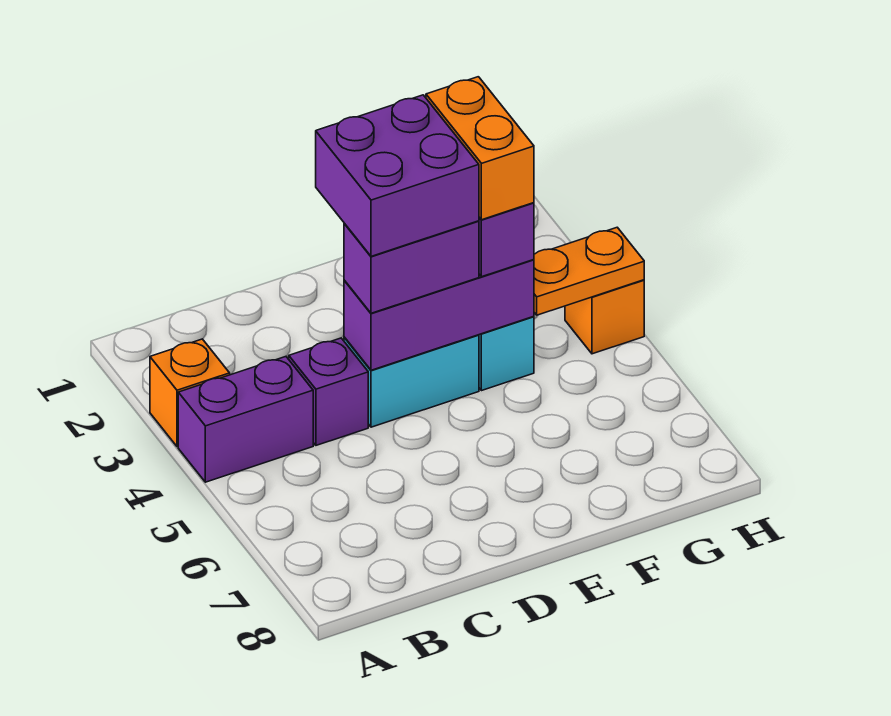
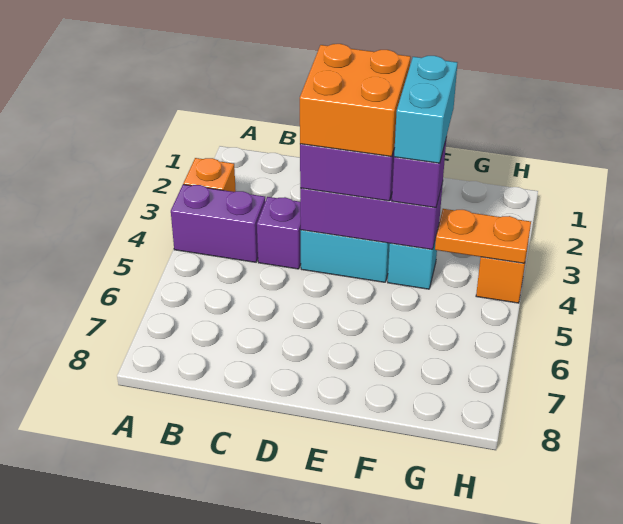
purple brick D3:E4 level 4 -> orange brick D3:E4 level 4
orange brick F3:F4 level 4 -> cyan brick F3:F4 level 4

